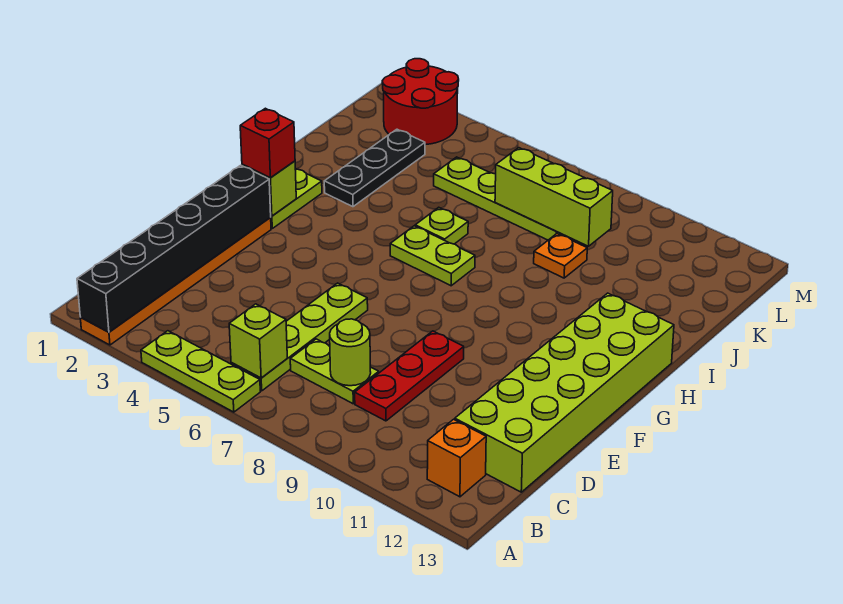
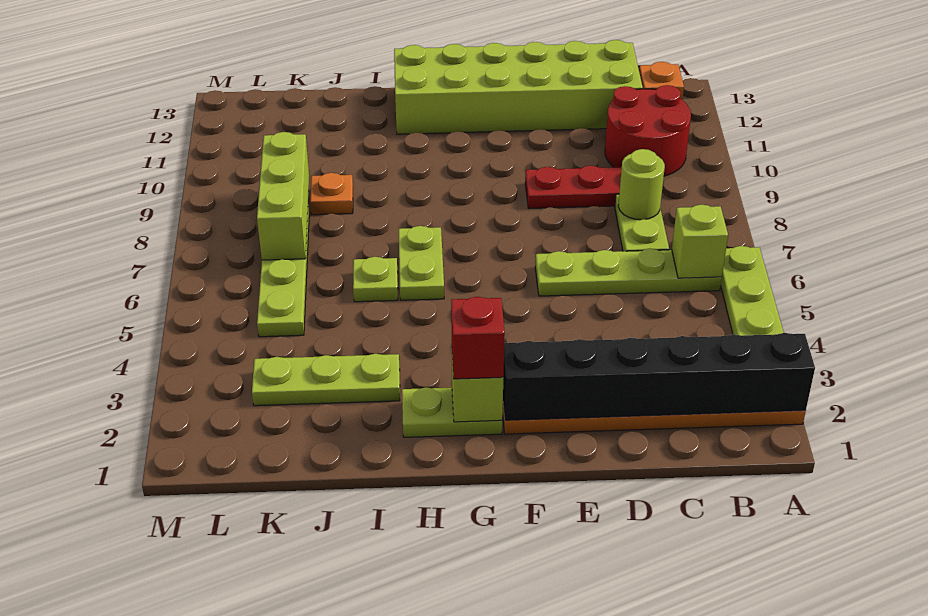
black plate I3:K3 level 1 -> lime plate I3:K3 level 1
red round brick L2:M3 level 1 -> red round brick B10:C11 level 1

